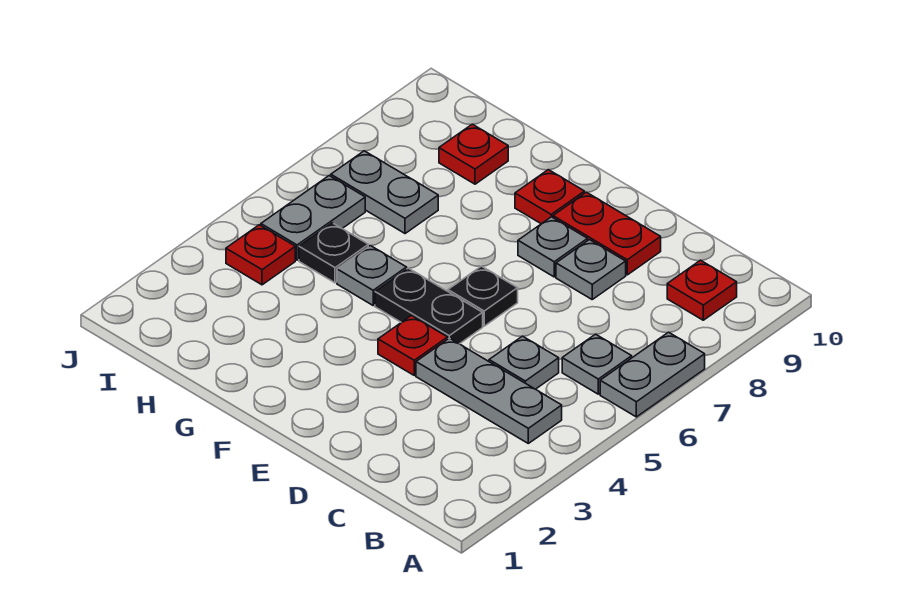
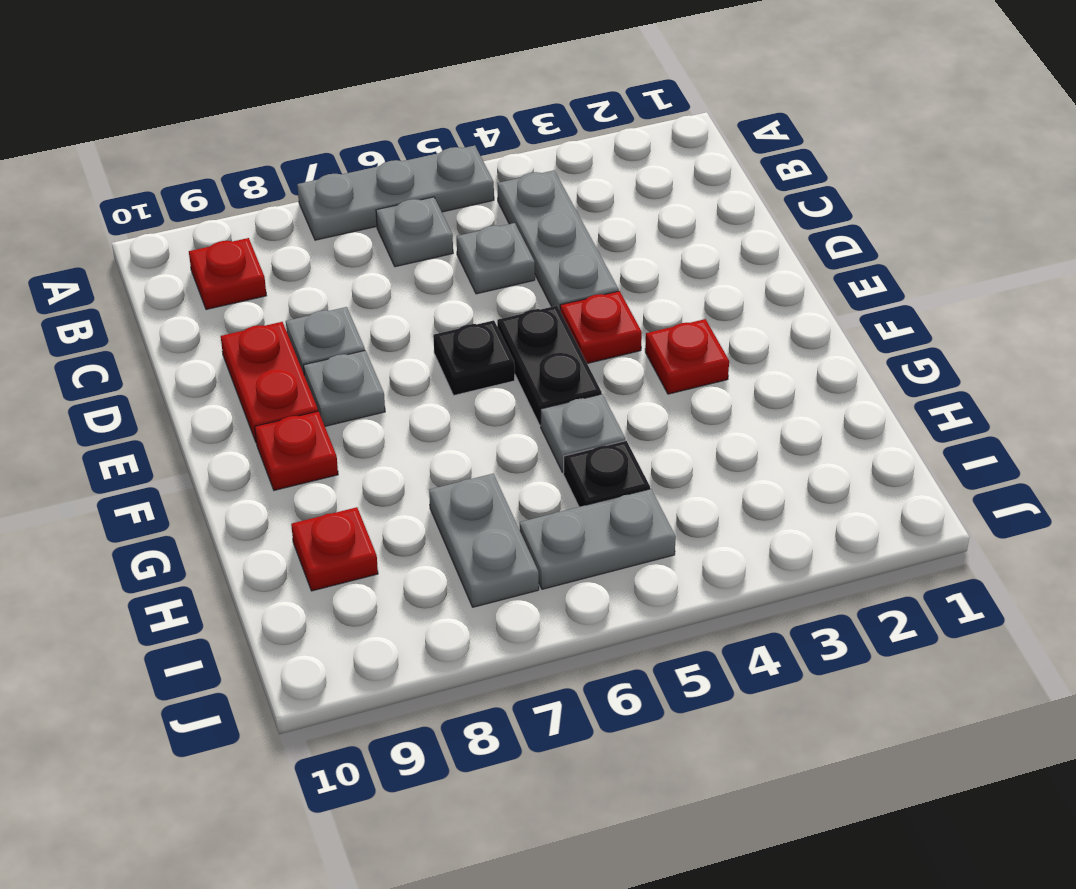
grey plate A6:A7 level 1 -> grey plate A5:A7 level 1
red plate I4 level 1 -> red plate F3 level 1

